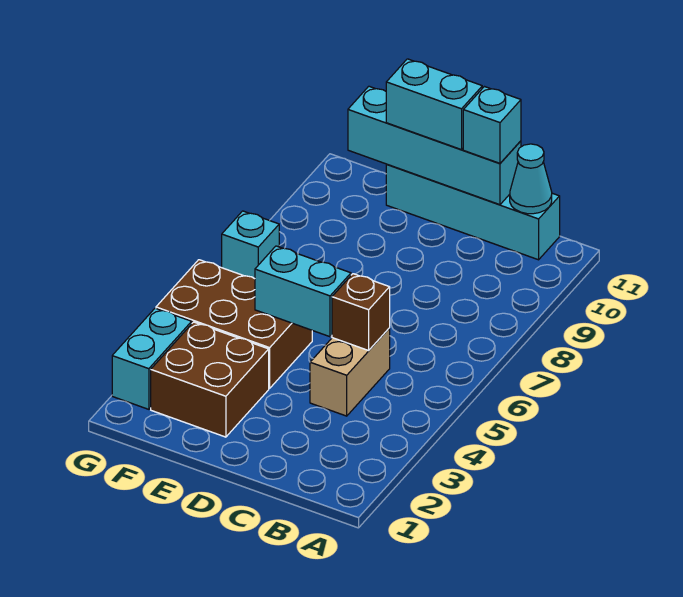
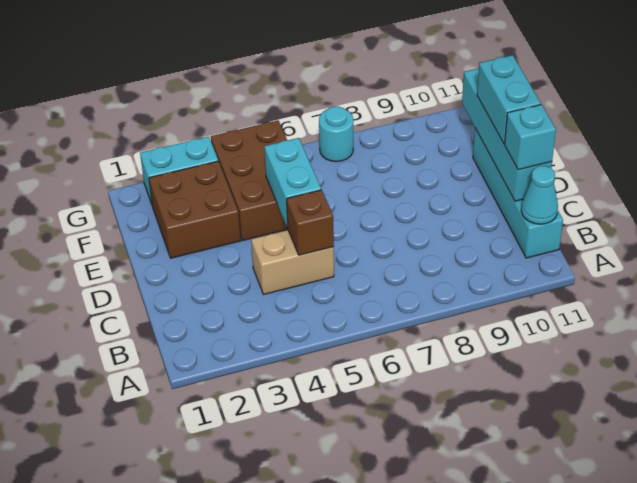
cyan brick G7 level 1 -> cyan round brick G7 level 1

